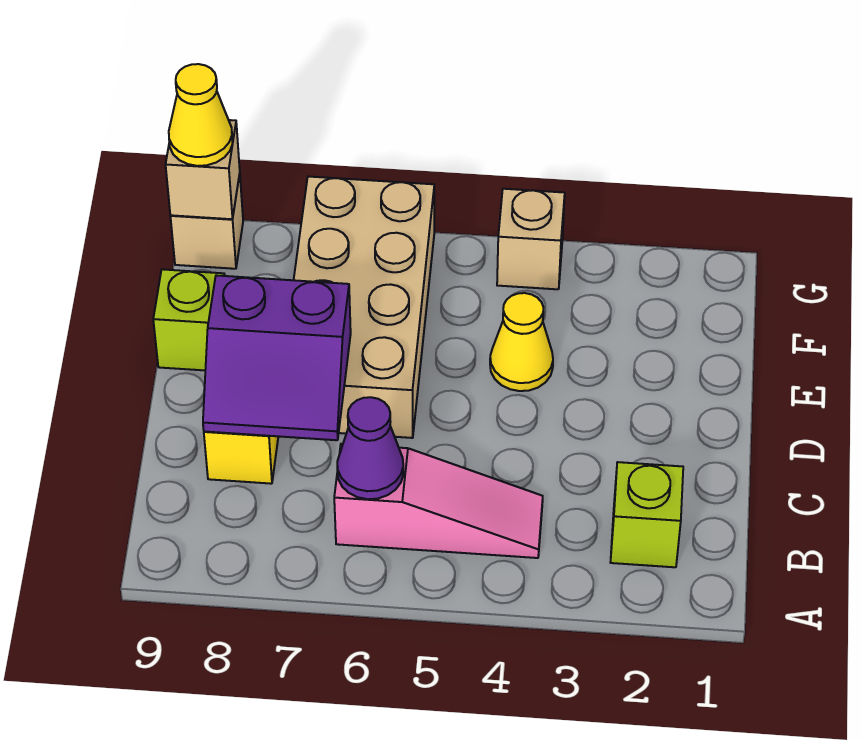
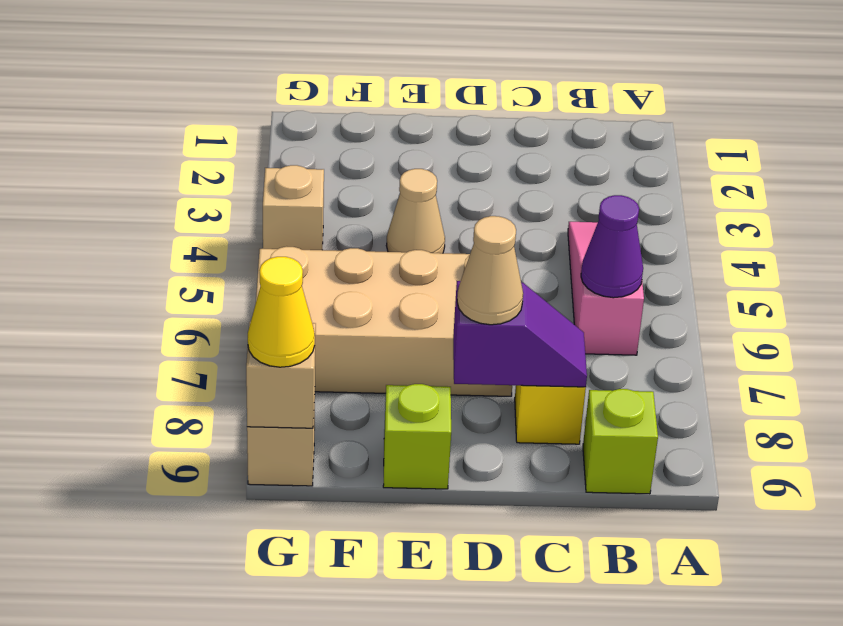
lime brick B2 level 1 -> lime brick B9 level 1
purple slope C7:D8 level 2 top D -> purple slope C8:D8 level 2 top D
none -> tan cone D8 level 3
yellow cone E4 level 1 -> tan cone E4 level 1

